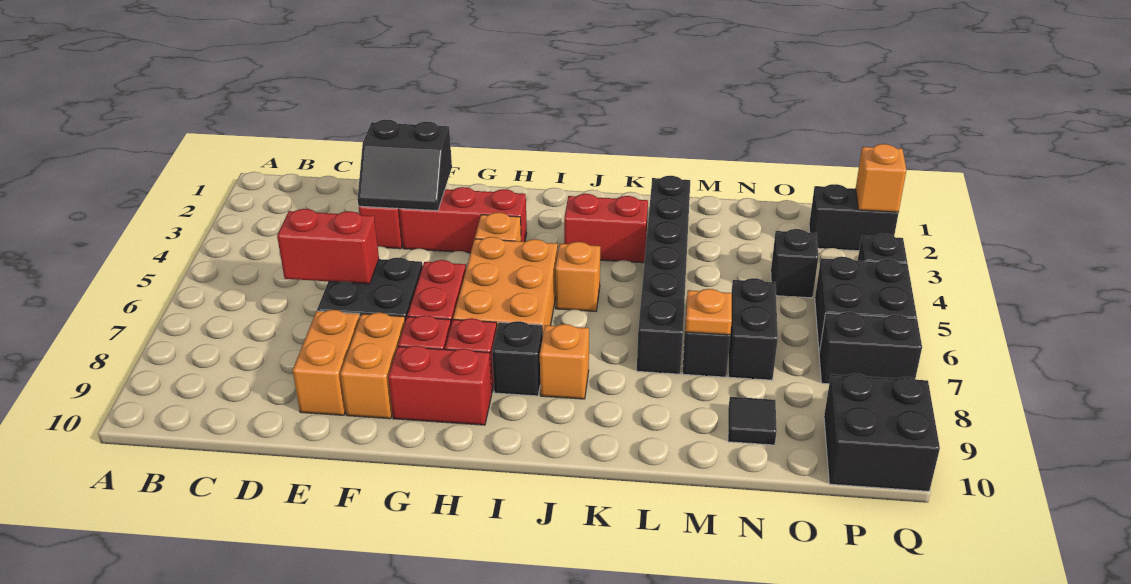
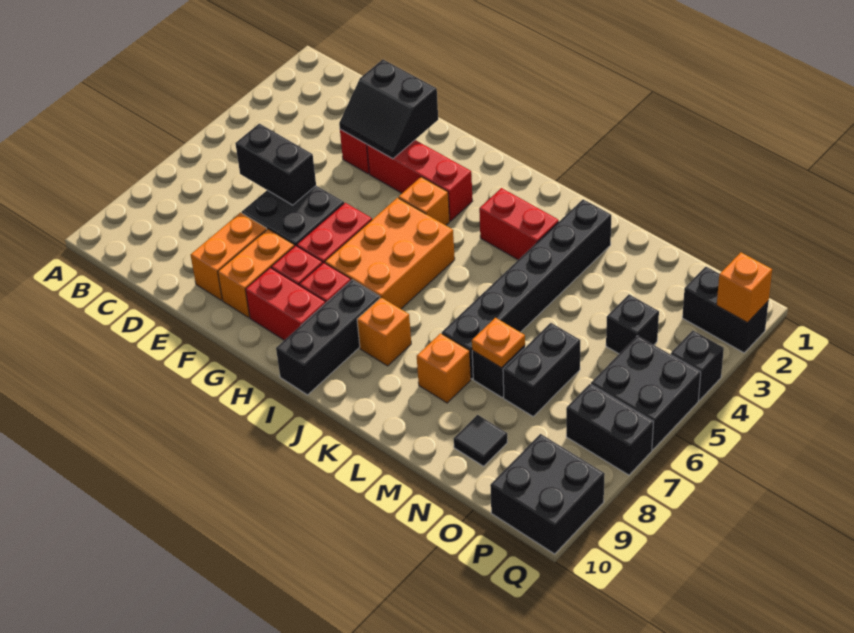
red brick D6:E6 level 2 -> black brick D6:E6 level 2
black brick I8 level 1 -> black brick I8:I10 level 1
orange brick J5 level 1 -> orange brick L8 level 1

